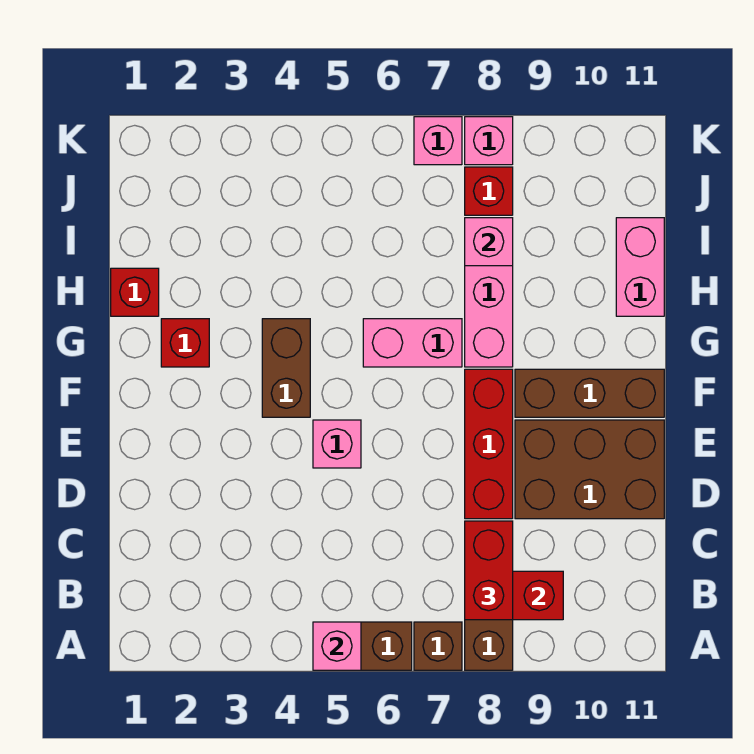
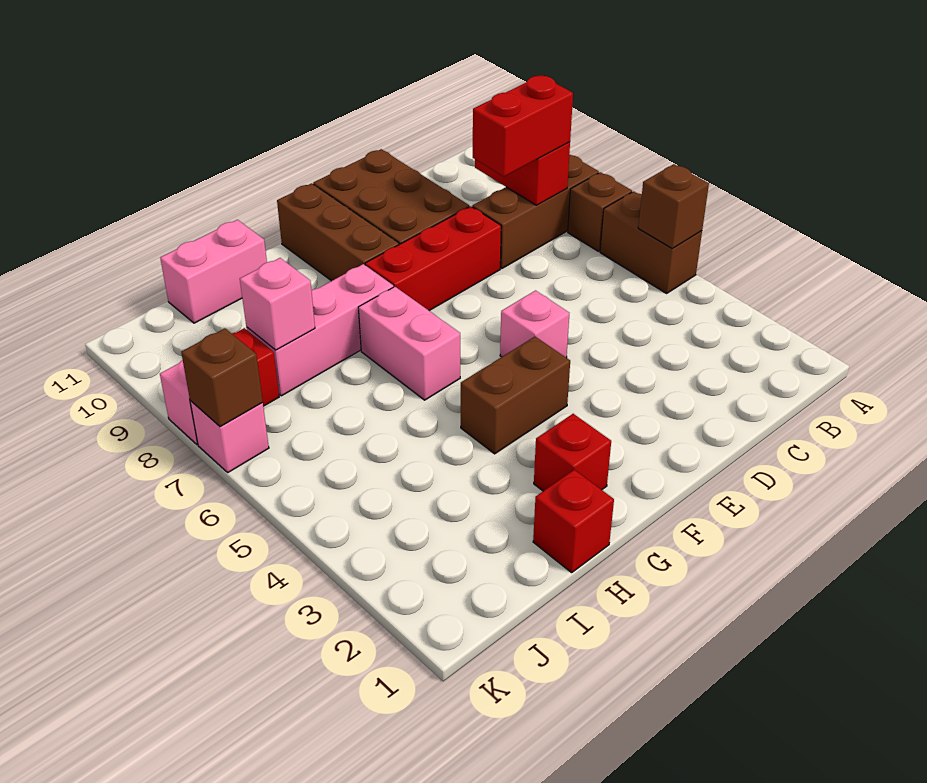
pink brick A5 level 2 -> brown brick A5 level 2
none -> brown brick K7 level 2

